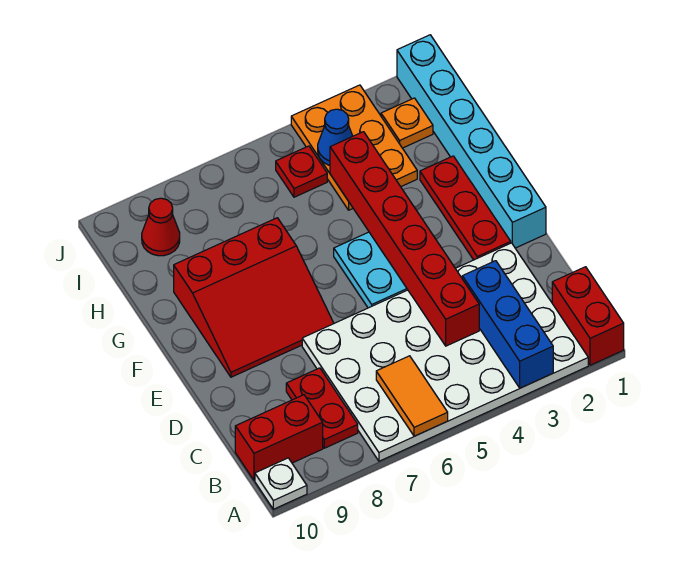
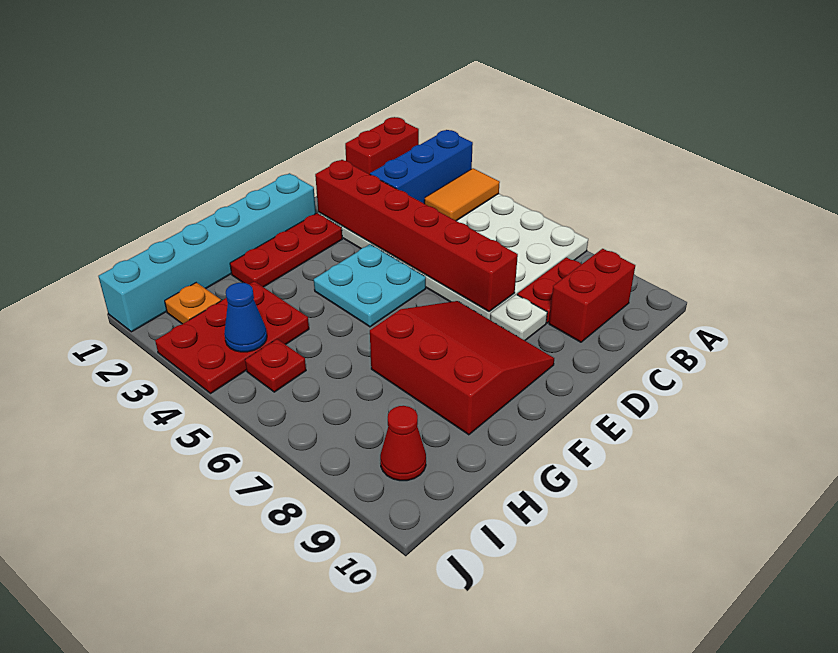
orange tile A6:B6 level 2 -> orange tile A4:B4 level 2
white plate A10 level 1 -> white plate D8 level 1
red brick B9:B10 level 1 -> red brick B9:C9 level 1
red brick C4:H4 level 2 -> red brick D2:D7 level 2
orange plate H3:J4 level 1 -> red plate H3:J4 level 1

